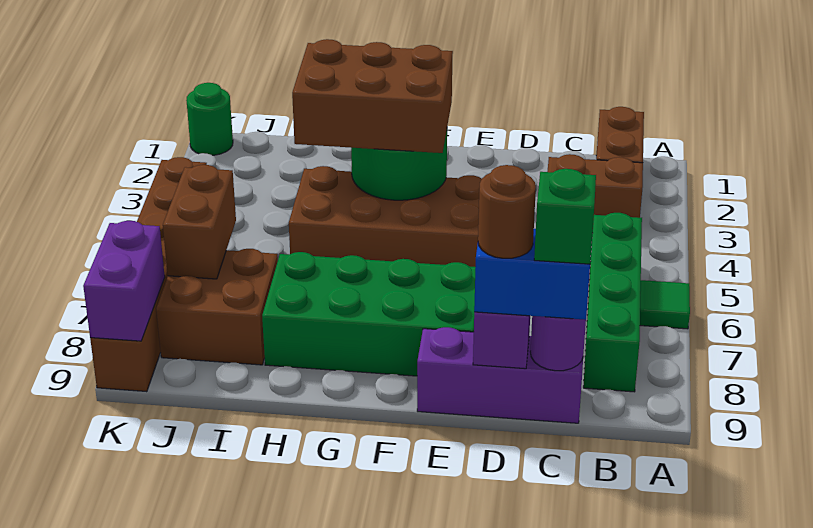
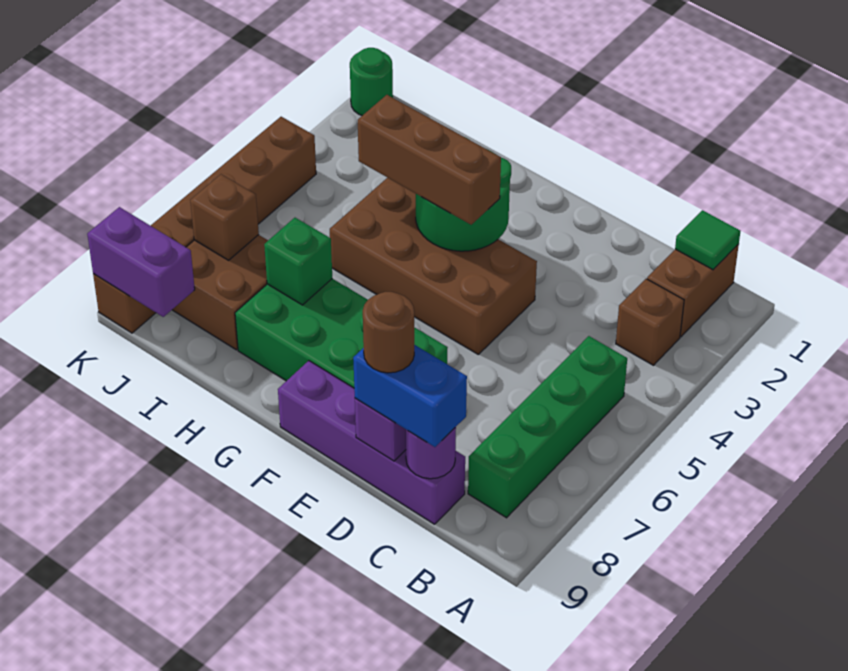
green tile A6 level 1 -> green tile B1 level 2
brown brick B3:C3 level 1 -> brown brick B3 level 1
purple brick C9:E9 level 1 -> purple brick C9:F9 level 1
green brick C9 level 4 -> green brick H7 level 2
brown brick F3:H4 level 3 -> brown brick F4:H4 level 3
brown brick J6:J7 level 2 -> brown brick J7 level 2
purple brick K8:K9 level 2 -> purple brick J9:K9 level 2

